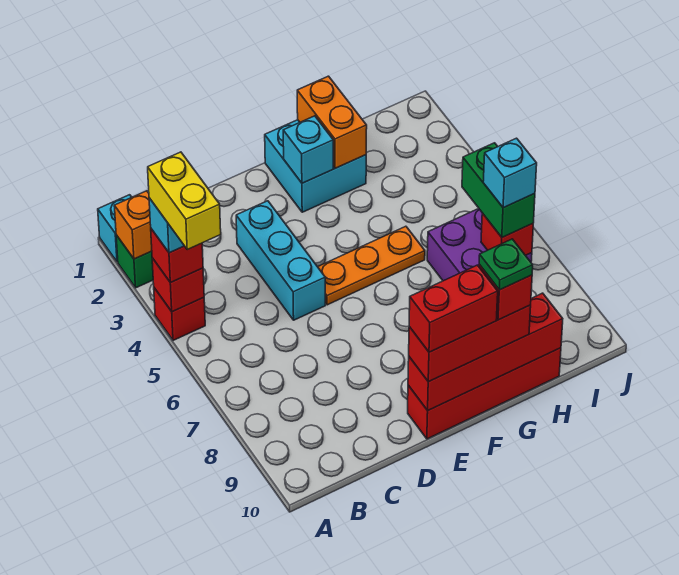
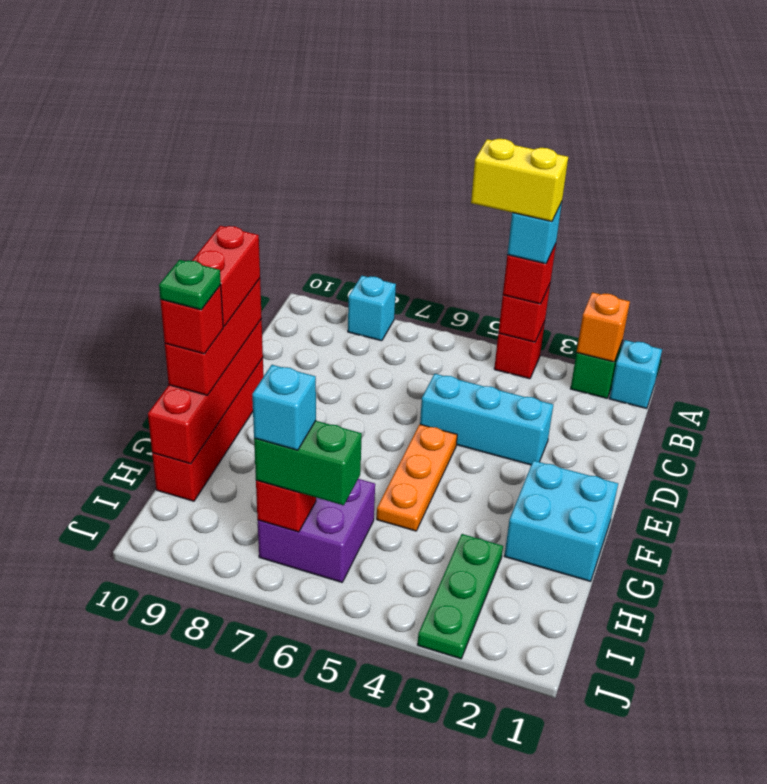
cyan brick F2 level 2 -> cyan brick A8 level 1
orange brick G1:G2 level 2 -> none
none -> green plate H3:J3 level 1

